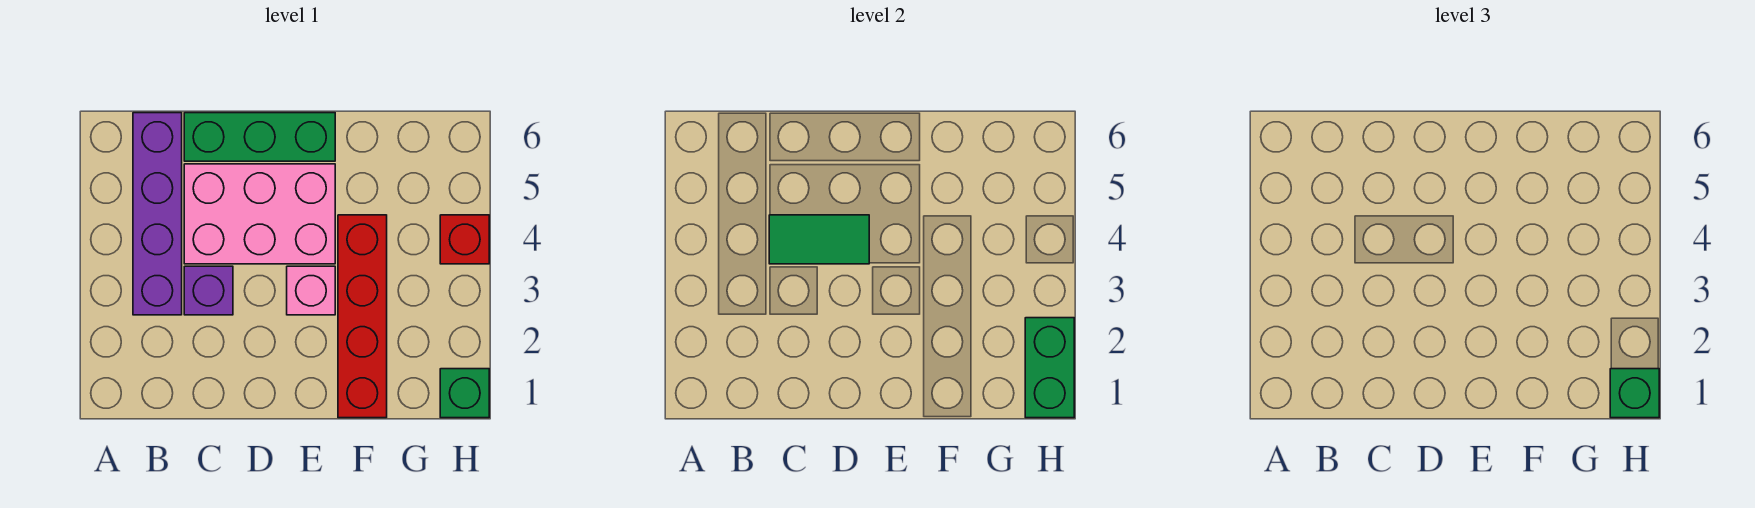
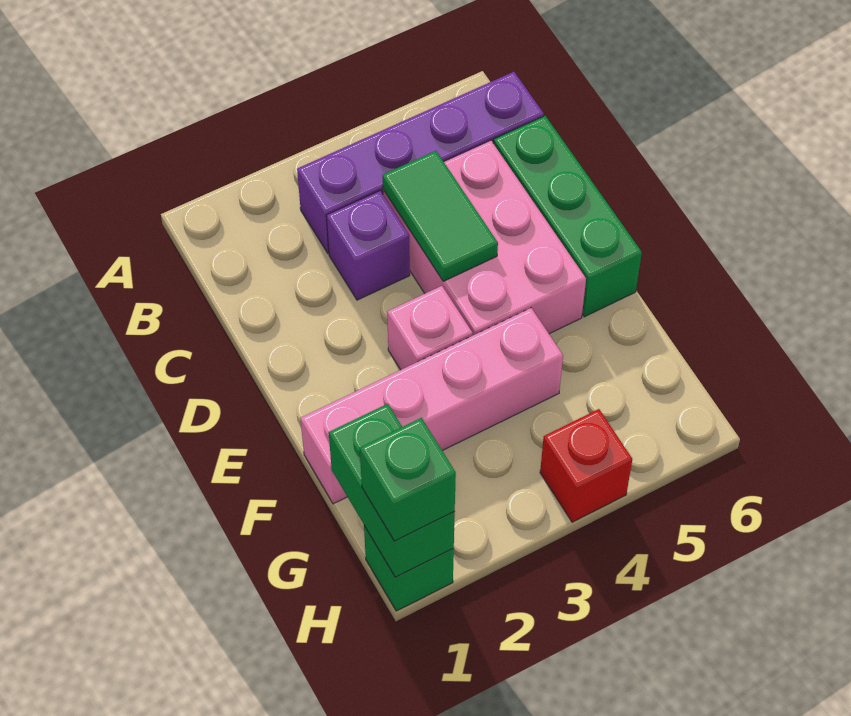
red brick F1:F4 level 1 -> pink brick F1:F4 level 1
green brick H1:H2 level 2 -> green brick G1:H1 level 2

